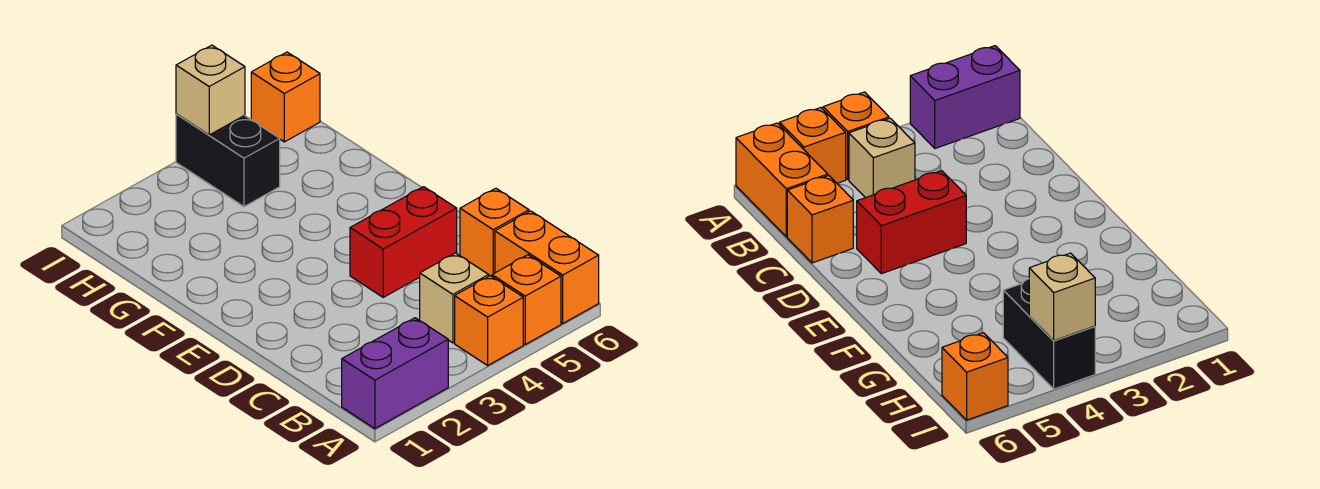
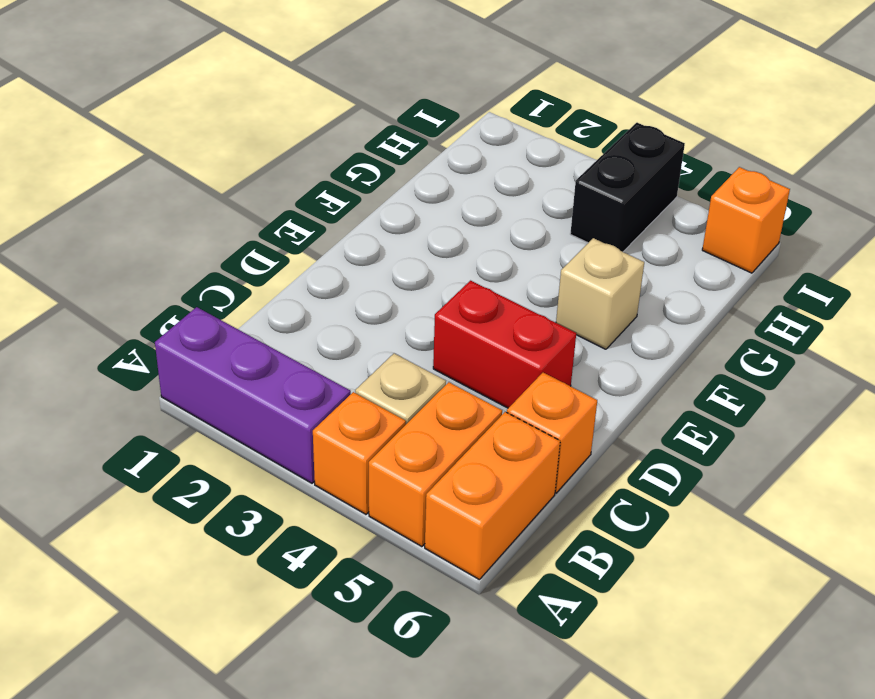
purple brick A1:A2 level 1 -> purple brick A1:A3 level 1
orange brick A5 level 1 -> orange brick A5:B5 level 1
tan brick I4 level 2 -> tan brick F5 level 1

